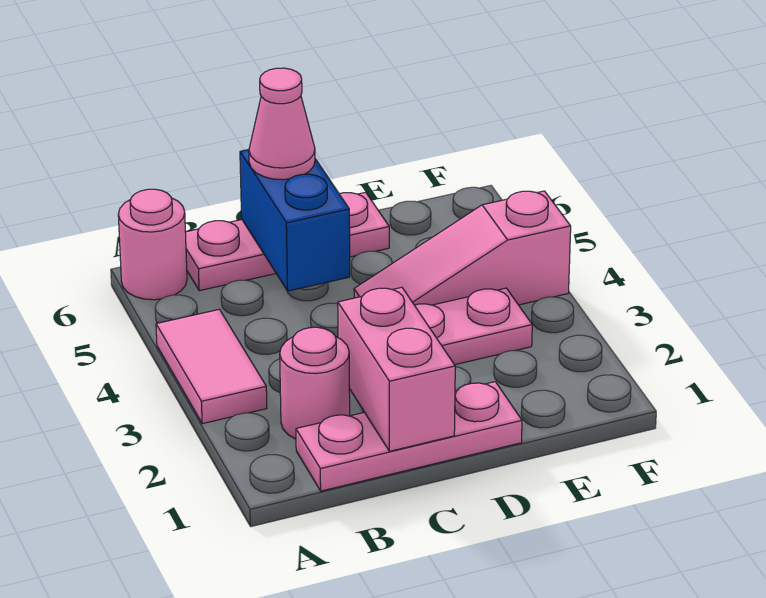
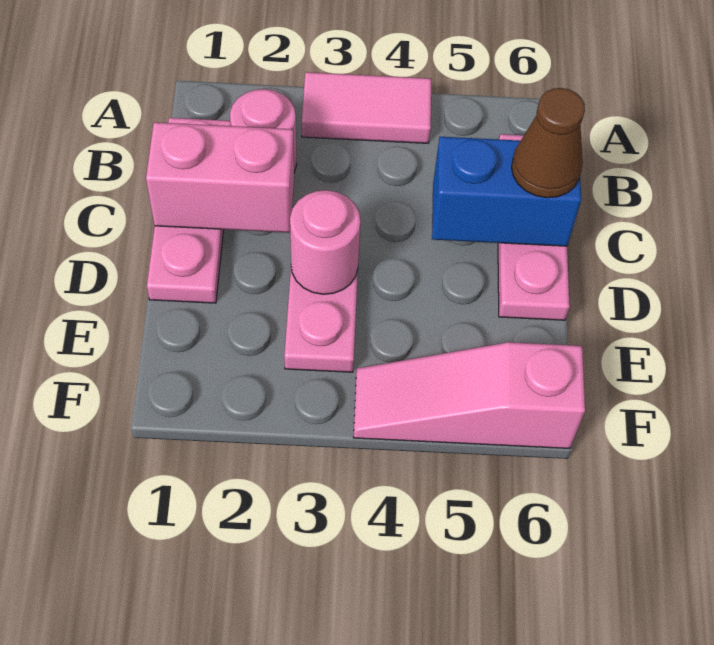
pink round brick A6 level 1 -> pink round brick D3 level 2
pink cone C6 level 3 -> brown cone C6 level 3
pink slope D4:F4 level 1 top F -> pink slope F4:F6 level 1 top 6

